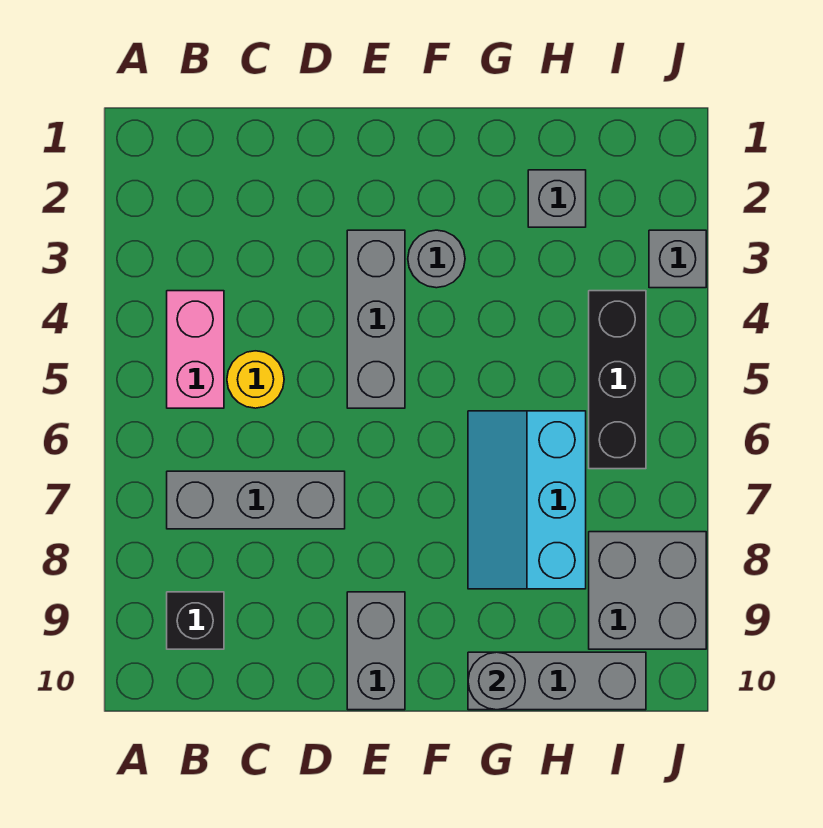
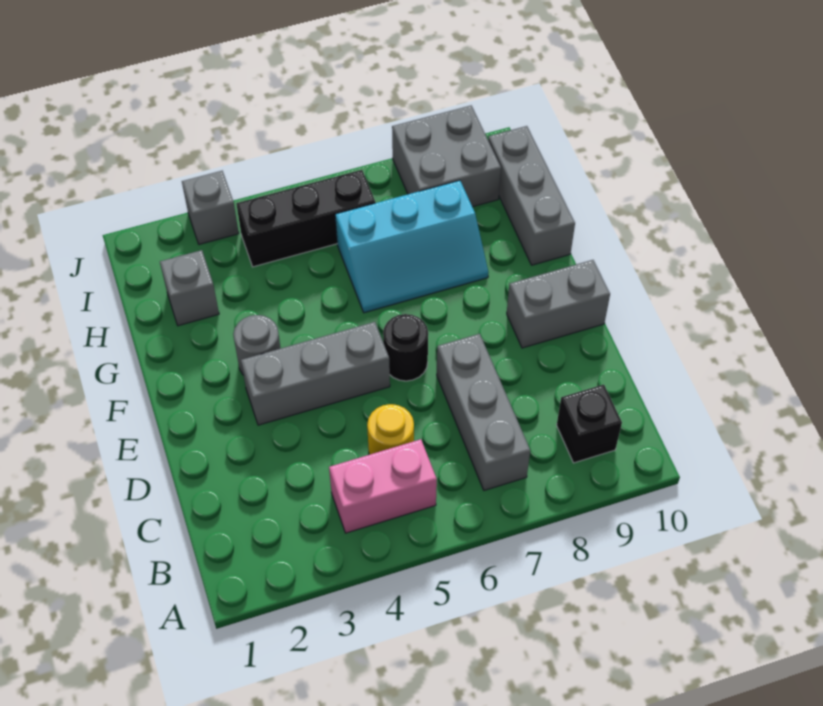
none -> black round brick E6 level 1
grey round brick G10 level 2 -> none

